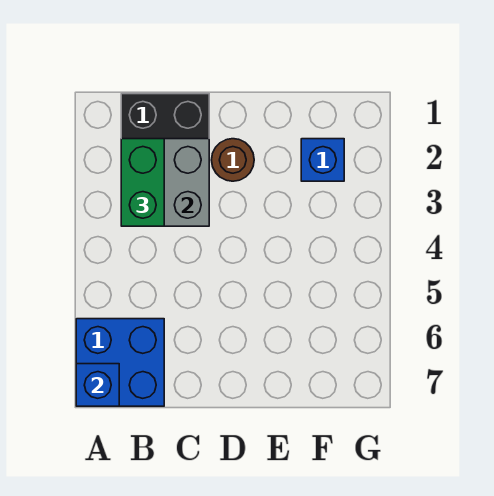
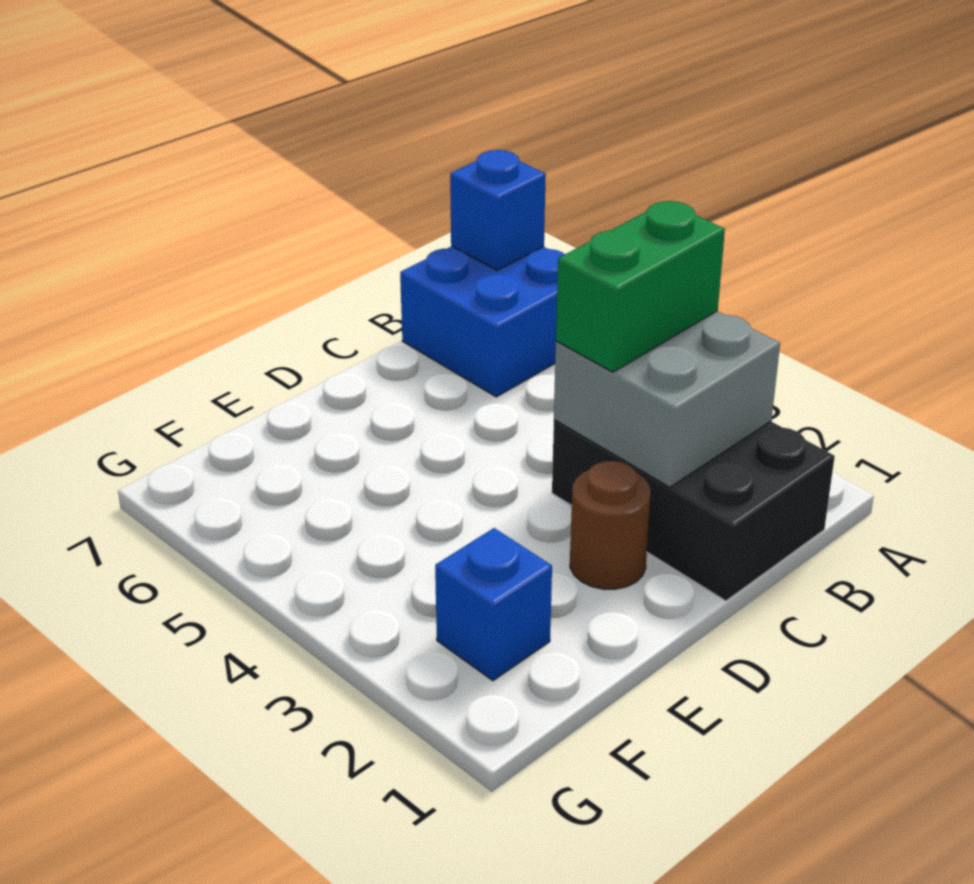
green brick B2:B3 level 3 -> green brick B3:C3 level 3

